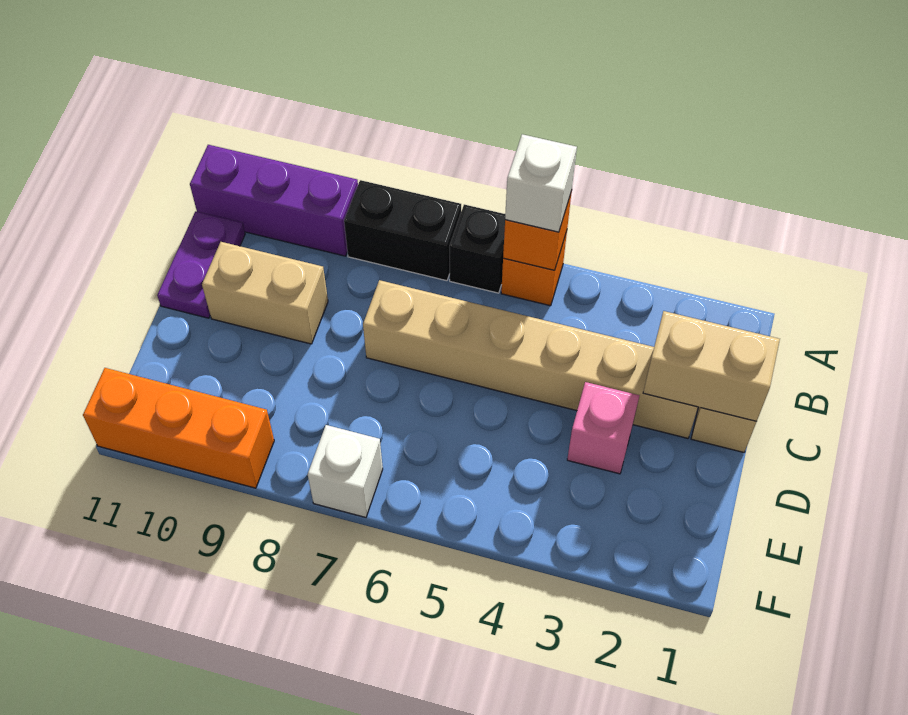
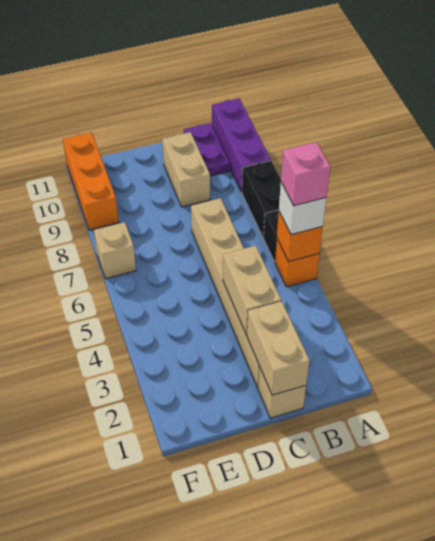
purple plate B11:C11 level 1 -> purple plate B10:B11 level 1
none -> tan brick C3:C4 level 2
pink brick D3 level 1 -> pink brick A5 level 4
white brick F7 level 1 -> tan brick F7 level 1

